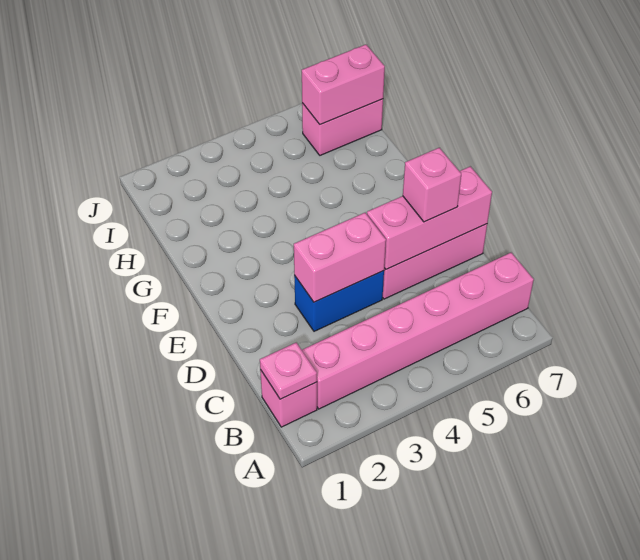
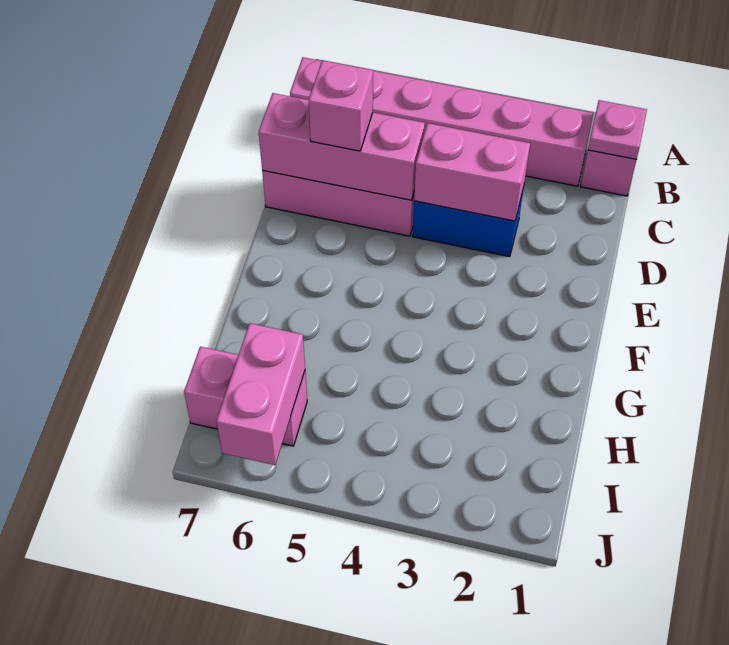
pink brick I6:I7 level 2 -> pink brick I6:J6 level 2

